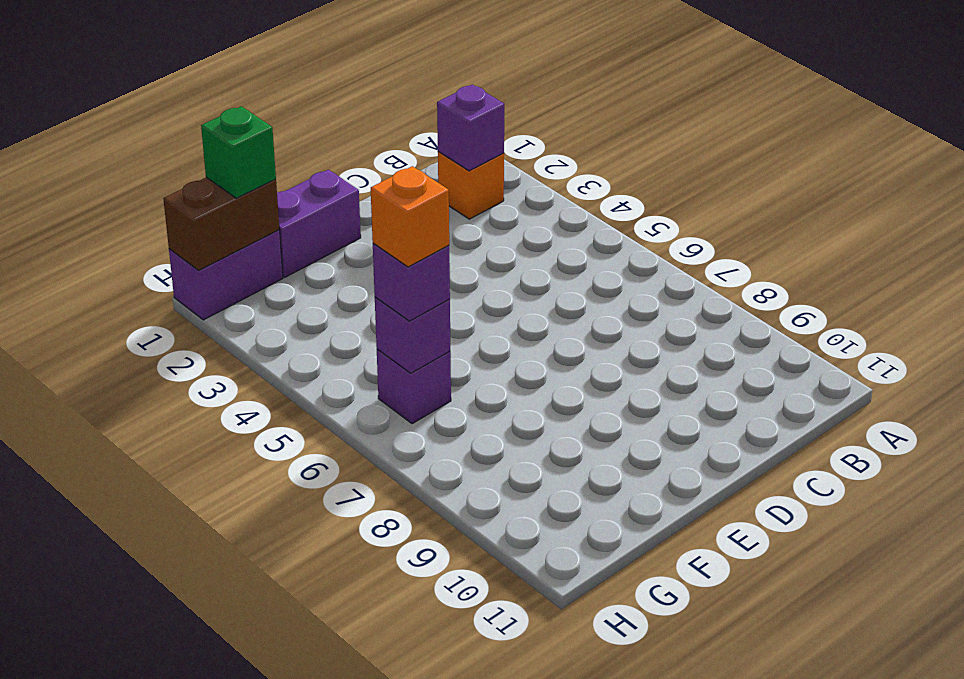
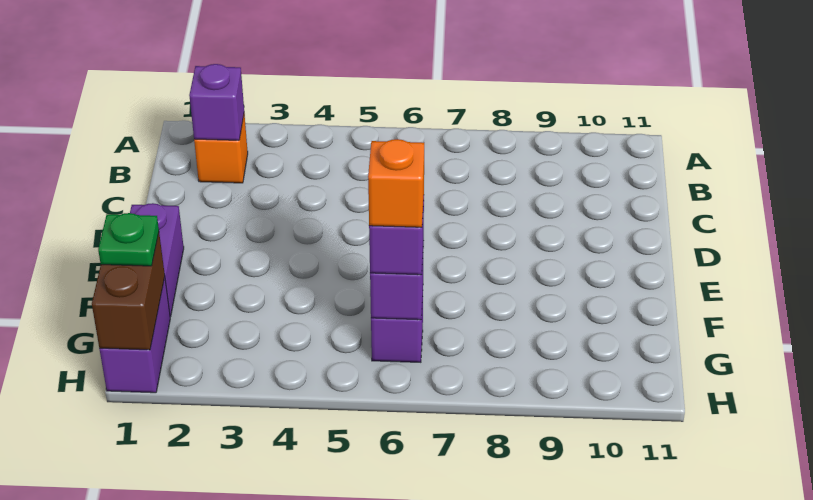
green brick G1 level 3 -> green plate G1 level 3

